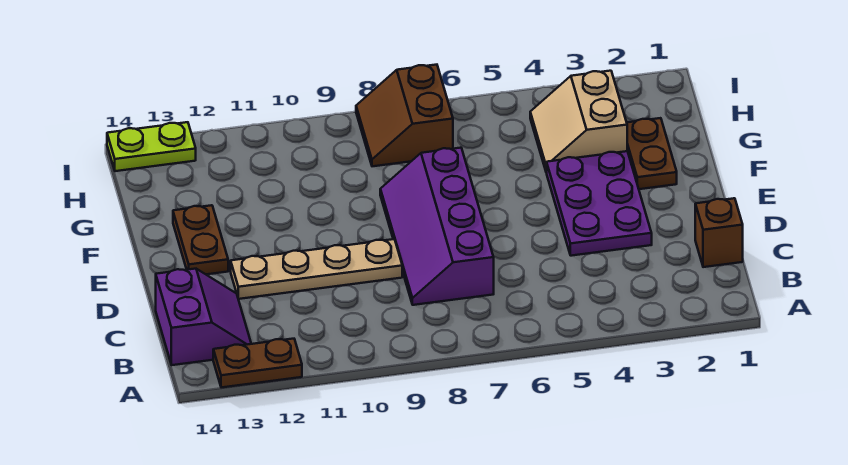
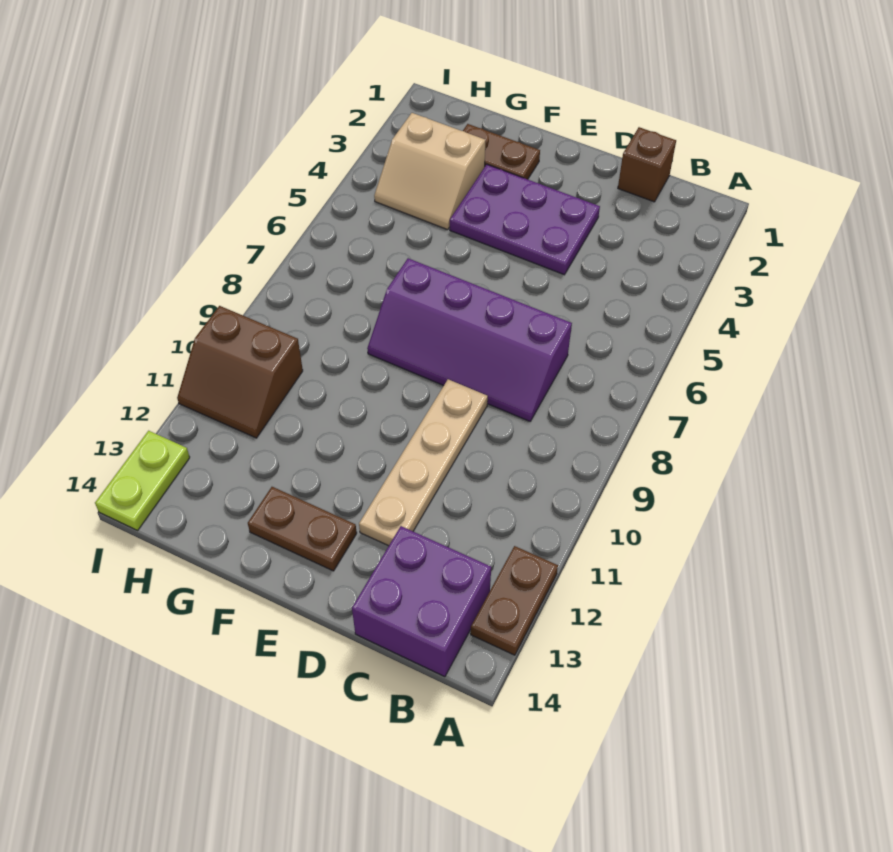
purple slope B13:C14 level 1 top 14 -> purple brick B13:C14 level 1
brown slope H7:I8 level 1 top 7 -> brown slope H10:I11 level 1 top 10

